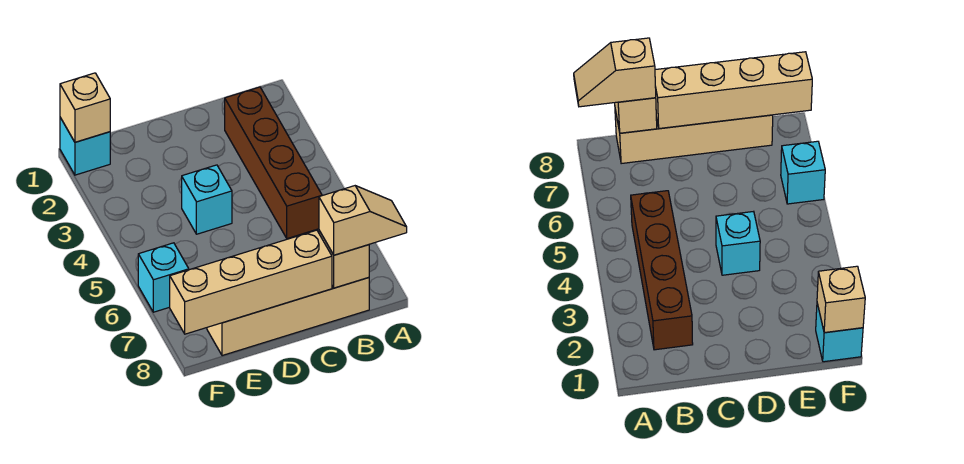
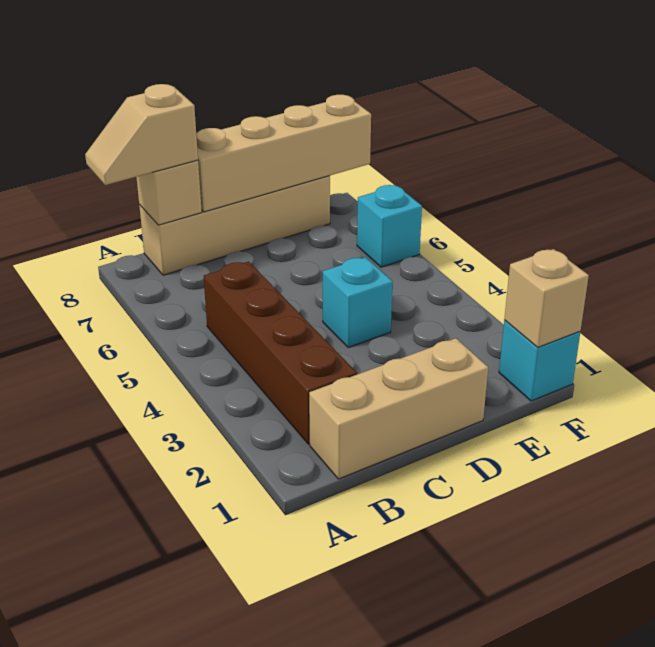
none -> tan brick B1:D1 level 1

